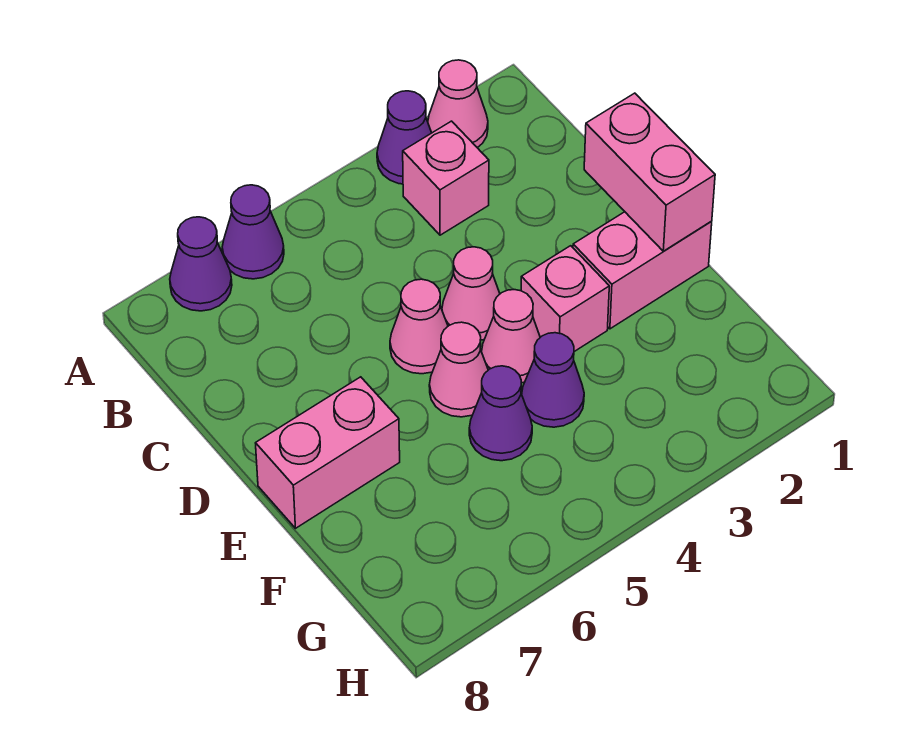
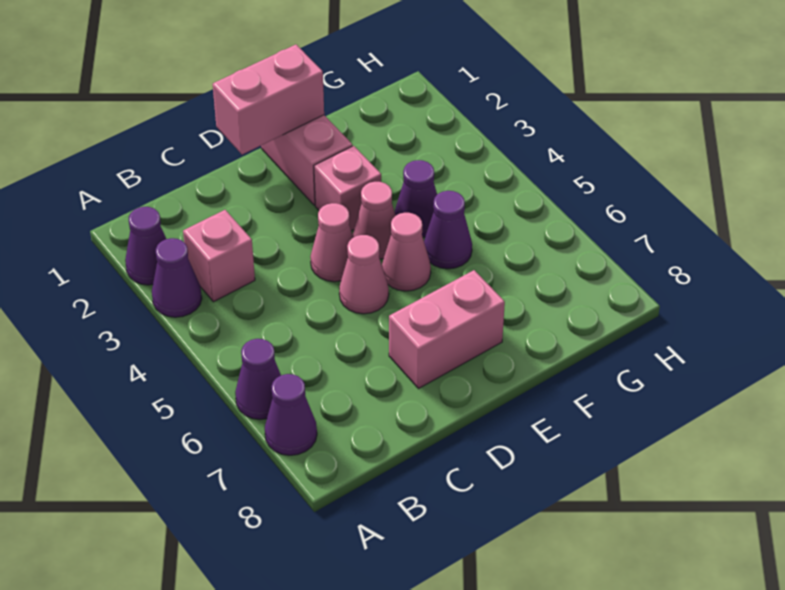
pink cone A2 level 1 -> purple cone A2 level 1
pink brick E7:E8 level 1 -> pink brick D7:E7 level 1

